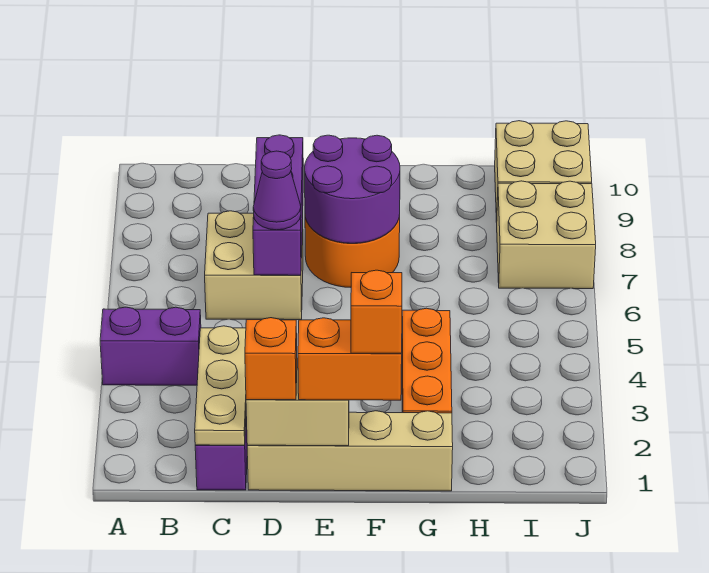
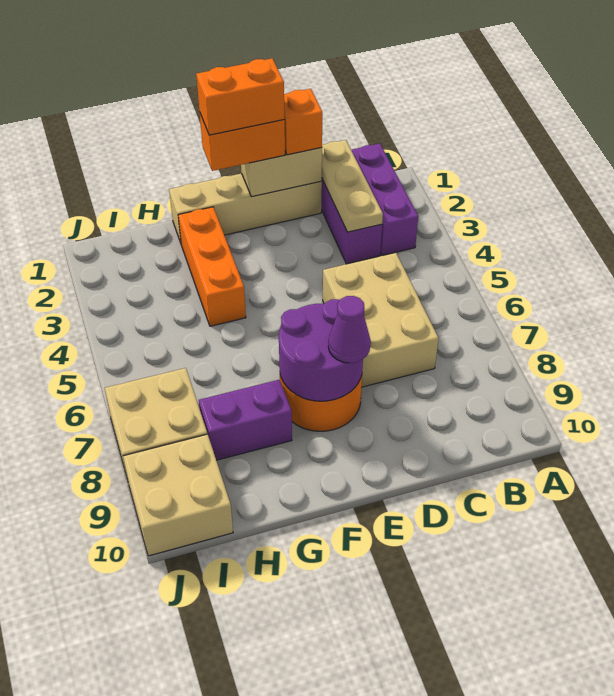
purple brick A4:B4 level 1 -> purple brick G8:H8 level 1
tan brick C6:D7 level 1 -> tan brick C5:D7 level 1
purple brick D6:D8 level 2 -> purple brick B1:B3 level 1
purple cone D6 level 3 -> purple cone E8 level 3
orange brick F1 level 4 -> orange brick E1:F1 level 4

